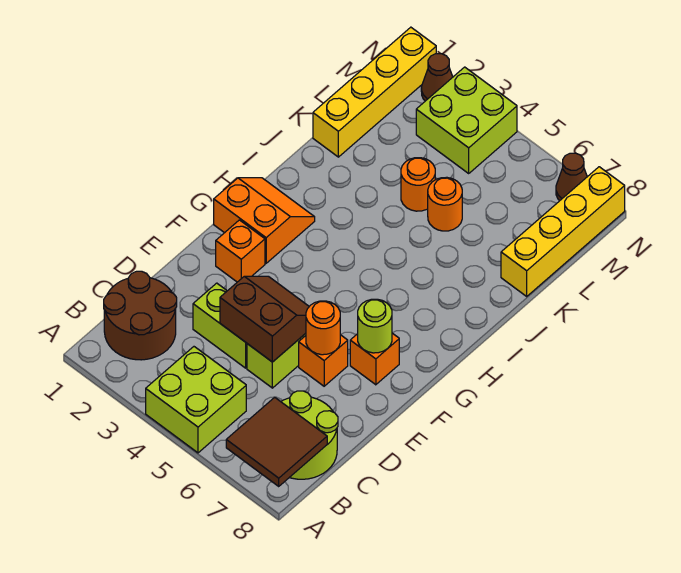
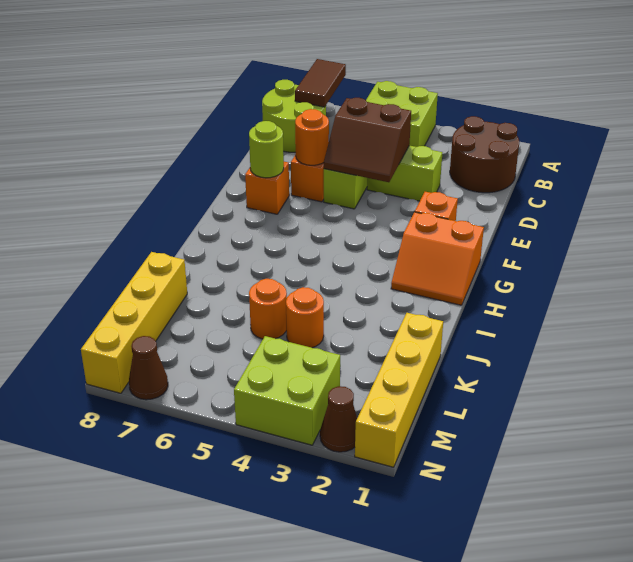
brown tile A7:B8 level 2 -> brown tile A7:B7 level 2

